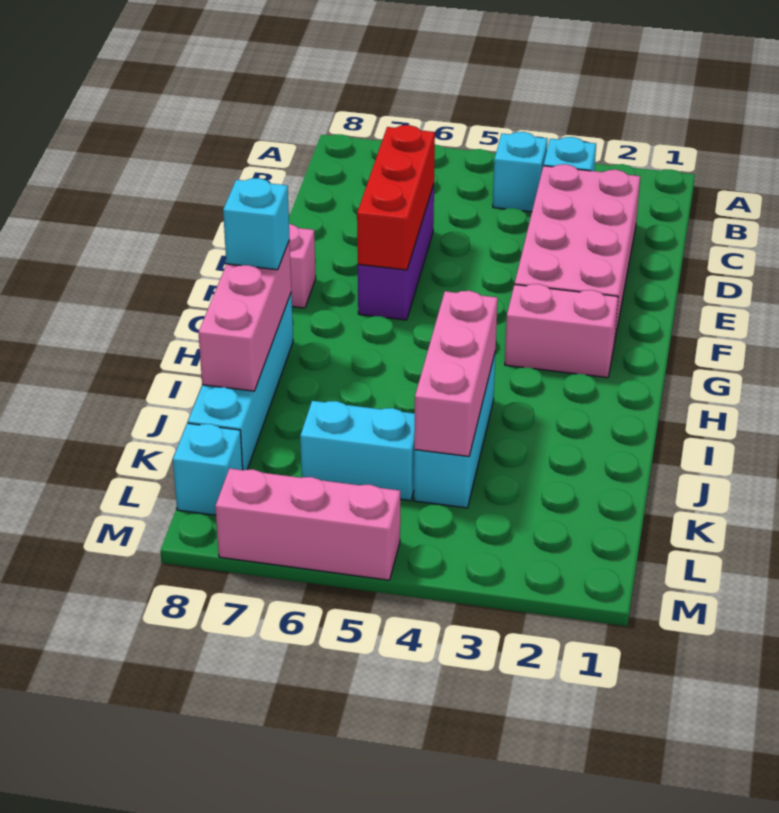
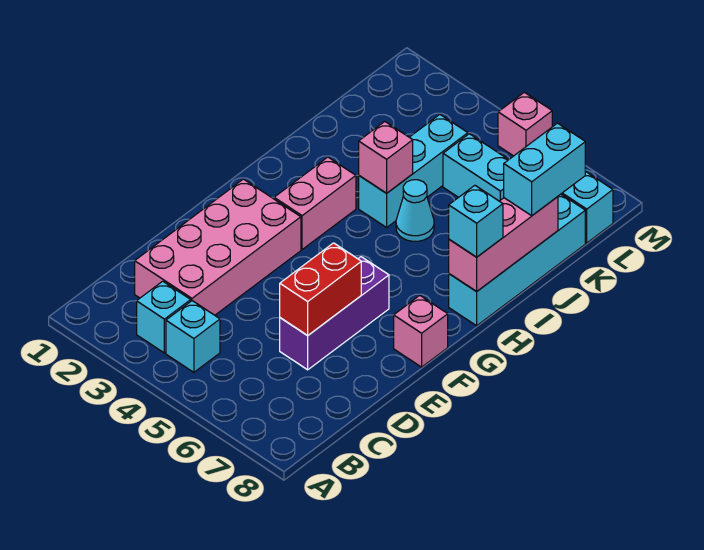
red brick D6:F6 level 2 -> red brick D6:E6 level 2
pink brick G2:G3 level 1 -> pink brick G3:H3 level 1
pink brick I4:K4 level 2 -> pink brick I4 level 2
none -> cyan cone I5 level 1
none -> cyan brick J8:K8 level 3
pink brick M5:M7 level 1 -> pink brick M5 level 1

